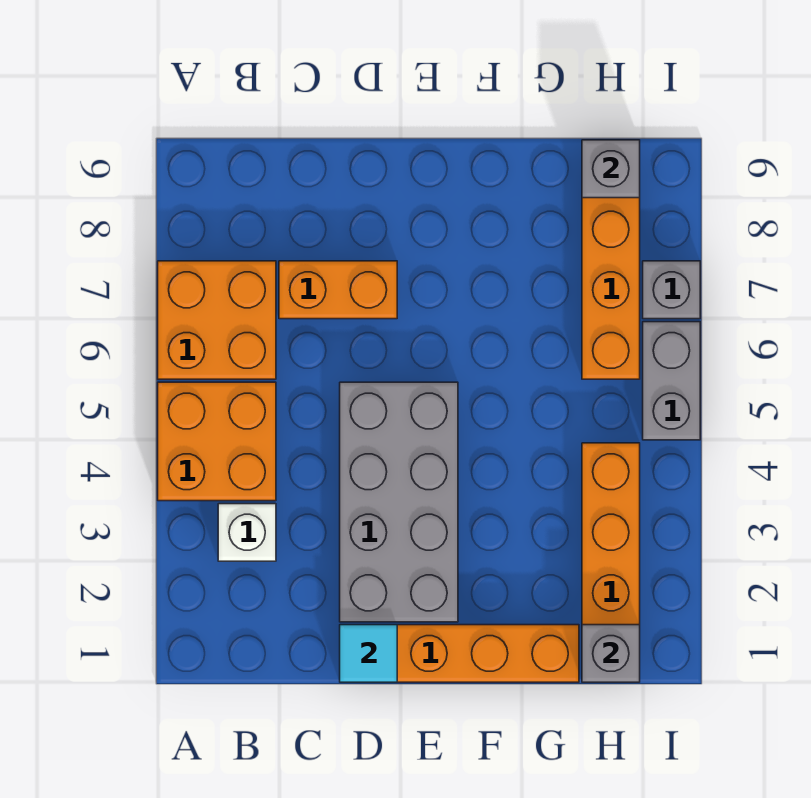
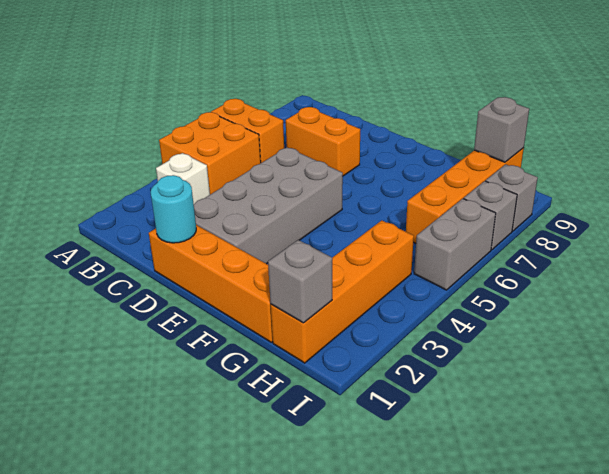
orange brick A6:B7 level 1 -> orange brick A6:B6 level 1
cyan tile D1 level 2 -> cyan round brick D1 level 2
none -> grey brick I8 level 1

